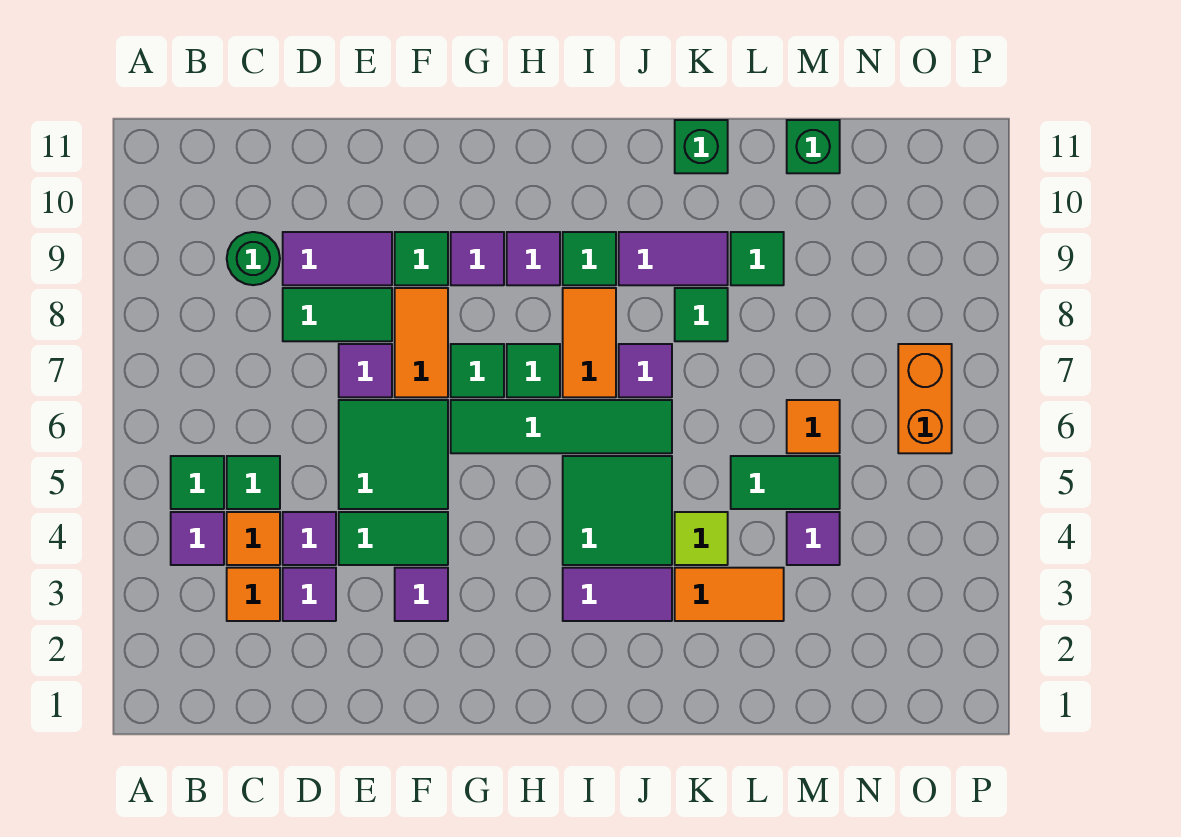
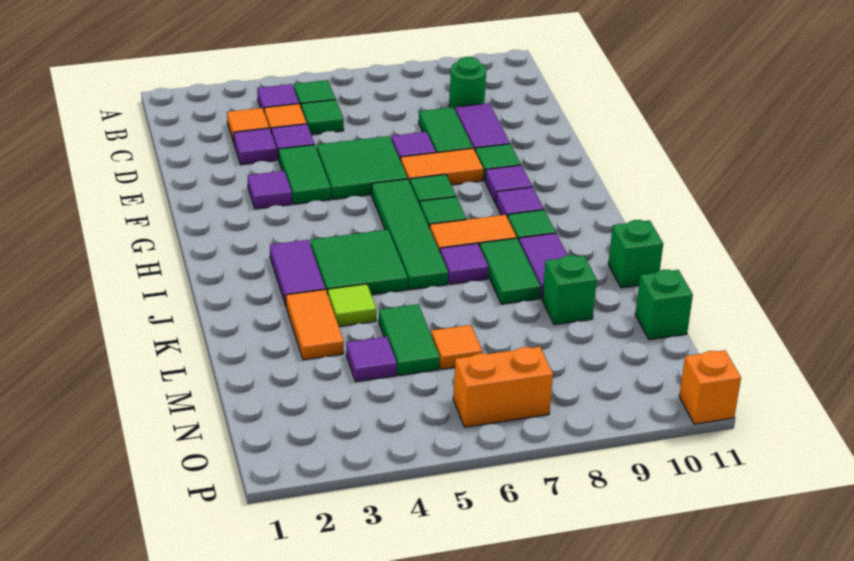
green tile K8 level 1 -> green tile J8:K8 level 1
green tile L9 level 1 -> green brick L9 level 1
none -> orange brick P11 level 1

